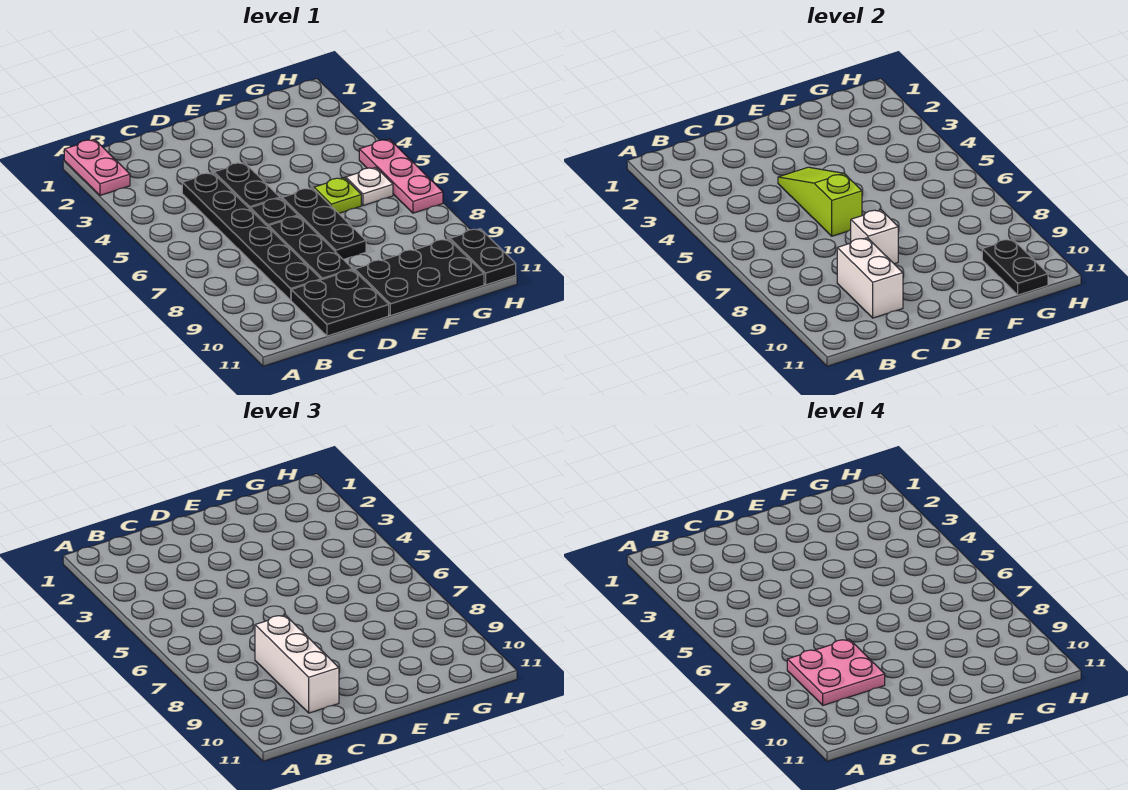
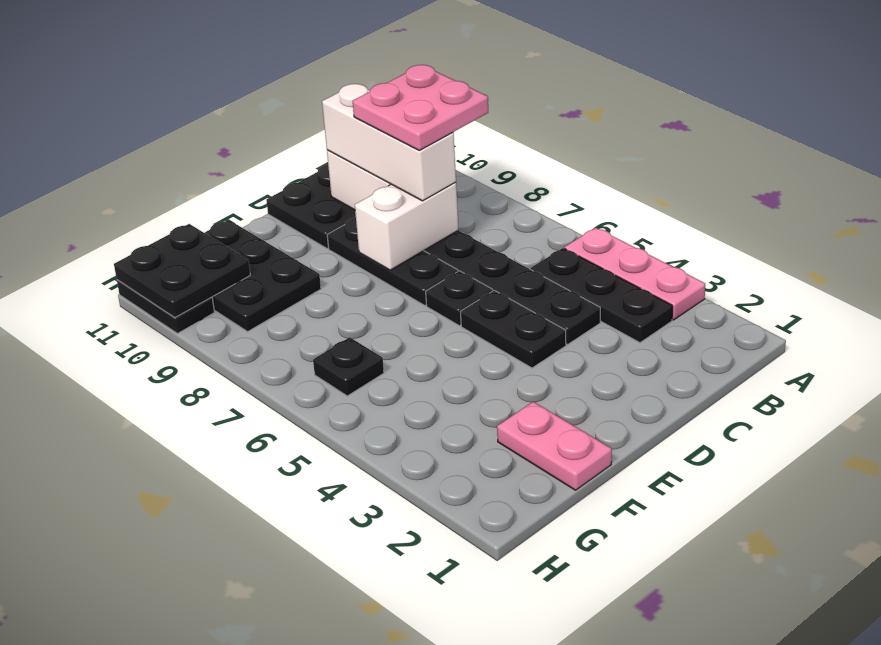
pink plate A1:A2 level 1 -> pink plate F1:F2 level 1
lime slope D4:D6 level 2 top 6 -> none
white brick D8 level 2 -> white brick C8:D8 level 2
black plate E6:E8 level 1 -> black plate B3:B5 level 1
black plate E10:G11 level 1 -> black plate F9:G11 level 1
lime plate F6 level 1 -> none
white plate G6 level 1 -> black plate G6 level 1
black plate G10:G11 level 2 -> black plate G10:H11 level 2
pink plate H5:H7 level 1 -> pink plate A3:A5 level 1

